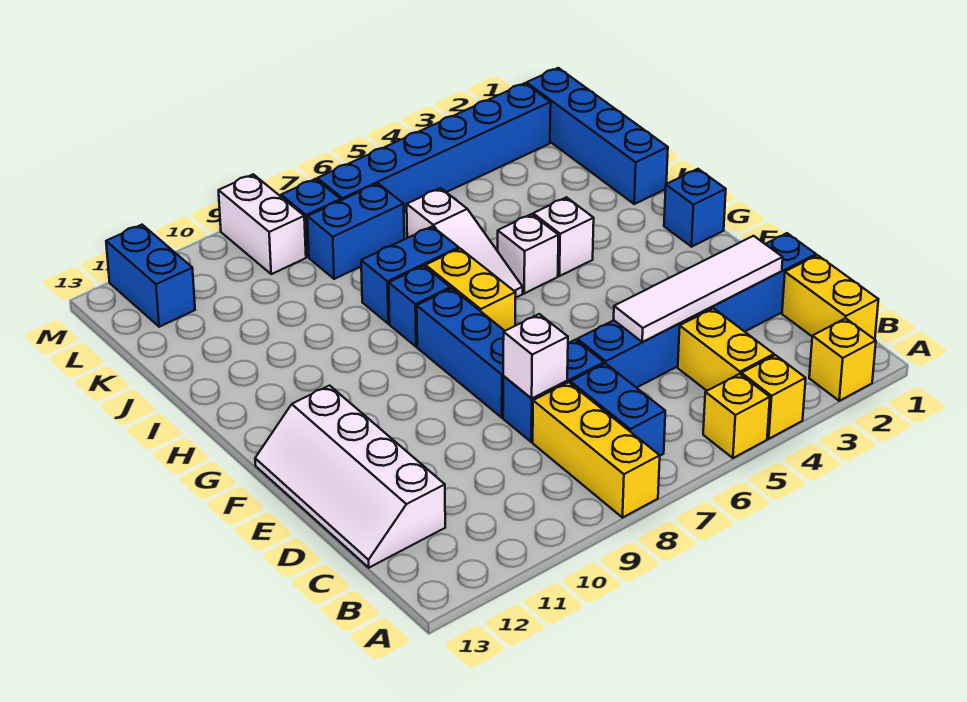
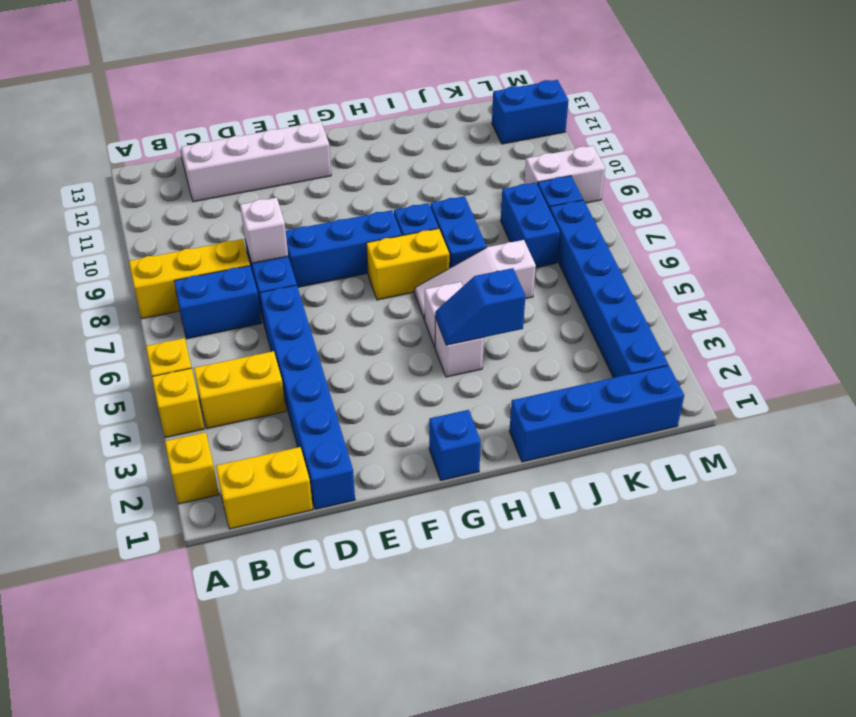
white tile D2:D5 level 2 -> none
none -> blue slope H4:I4 level 2 top I

